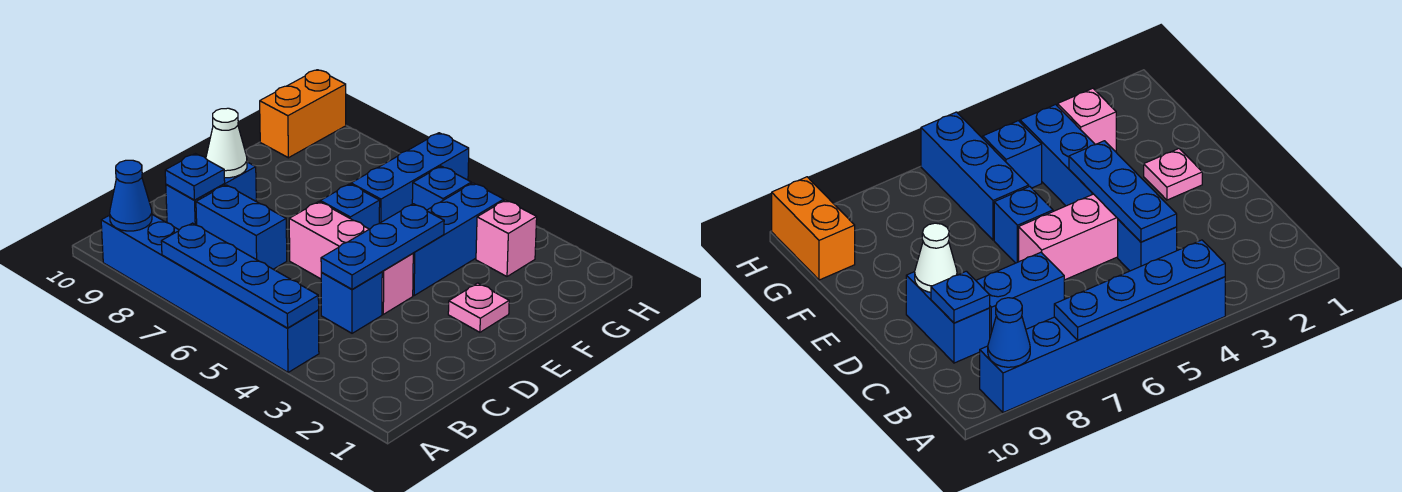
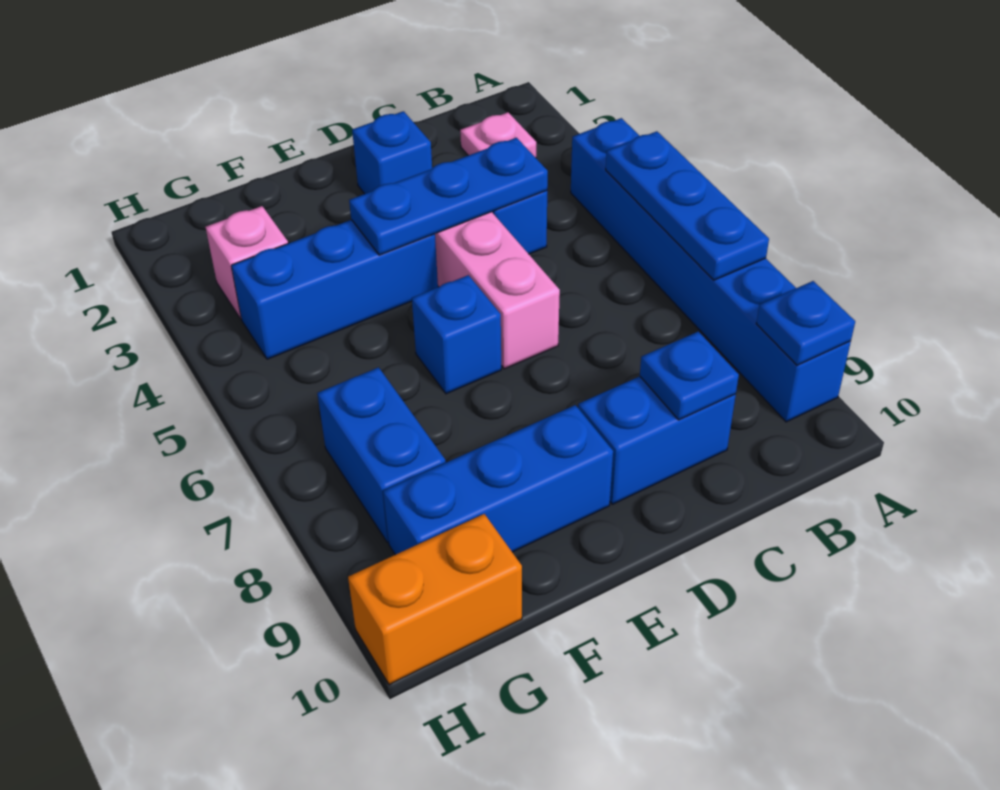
blue plate A4:A7 level 2 -> blue plate A5:A7 level 2
blue cone A9 level 2 -> blue plate A9 level 2
blue brick C7:C8 level 1 -> blue brick G7:G8 level 1
white cone D9 level 2 -> none
pink plate E2 level 1 -> pink plate B2 level 1
blue brick F6:H6 level 1 -> blue brick E9:G9 level 1
blue brick G5 level 1 -> blue brick D2 level 1

